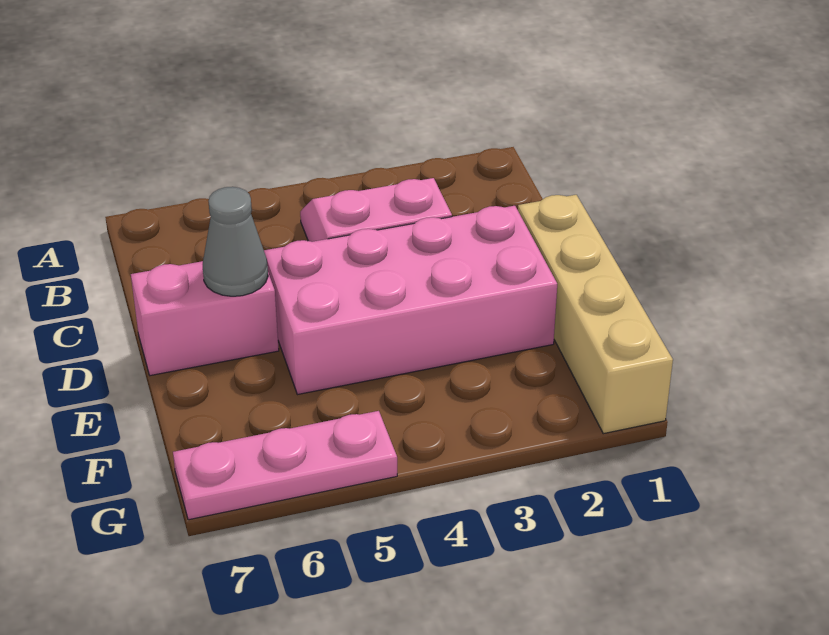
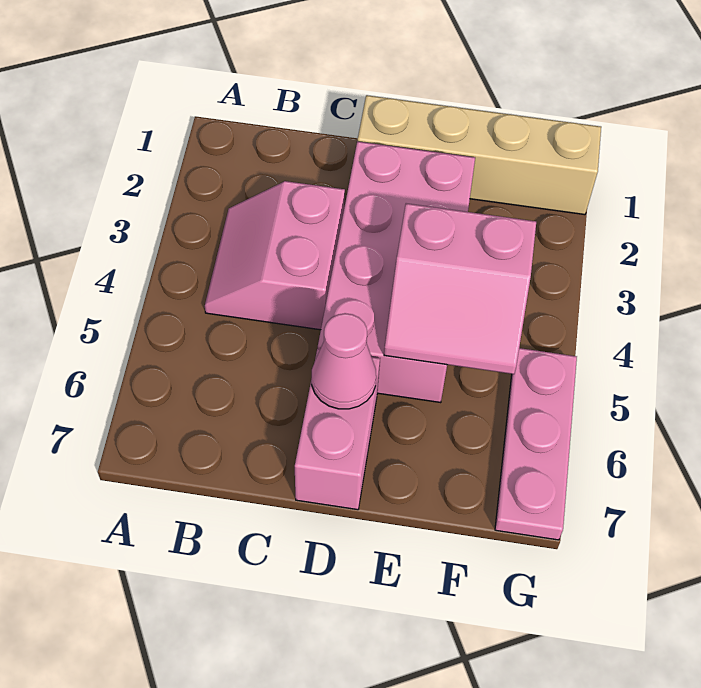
grey cone D6 level 2 -> pink cone D6 level 2
none -> pink slope E4:F5 level 2 top 4

